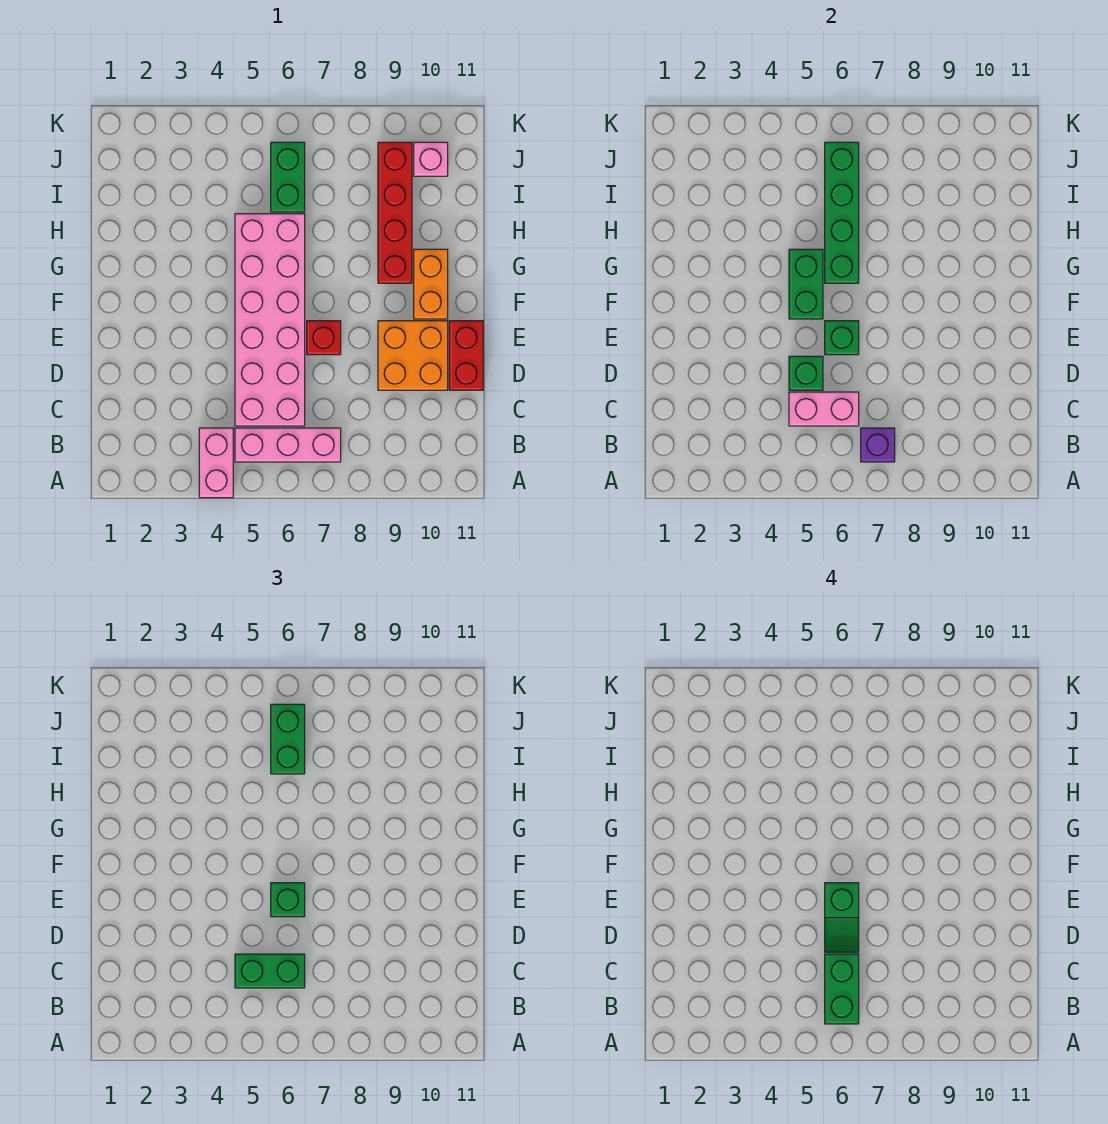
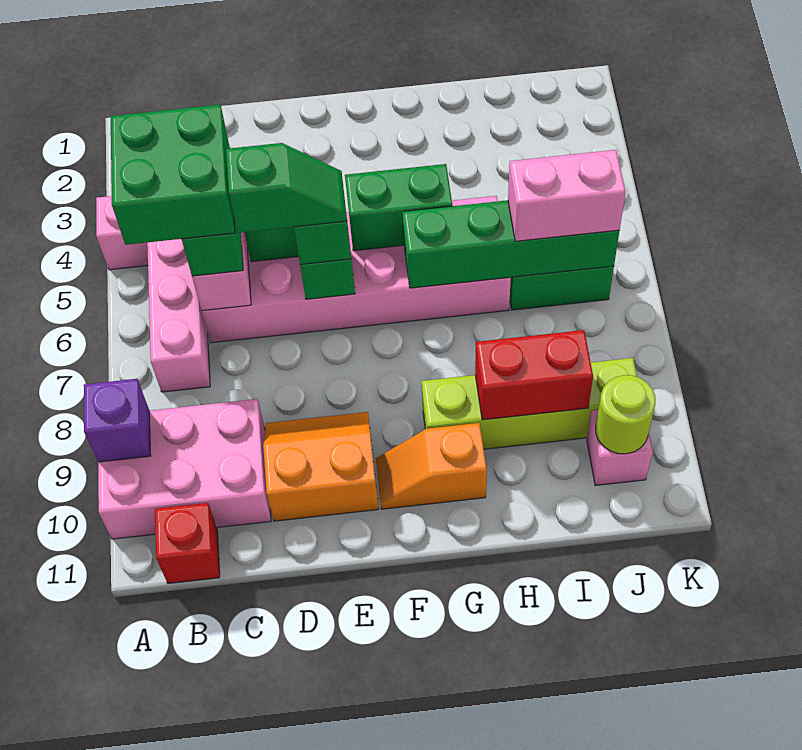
none -> pink brick A9:C10 level 1
green brick B6:C6 level 4 -> green brick B5:C6 level 4
purple brick B7 level 2 -> purple brick A9 level 2
green slope D6:E6 level 4 top E -> green slope D6:E6 level 4 top D
orange brick D9:E10 level 1 -> orange slope D9:E10 level 1 top 10
red brick D11:E11 level 1 -> red brick H9:I9 level 2
red brick E7 level 1 -> red brick B11 level 1
orange brick F10:G10 level 1 -> orange slope F10:G10 level 1 top G
red brick G9:J9 level 1 -> lime brick G9:J9 level 1
green brick I6:J6 level 3 -> pink brick I6:J6 level 3
none -> lime round brick J10 level 2

